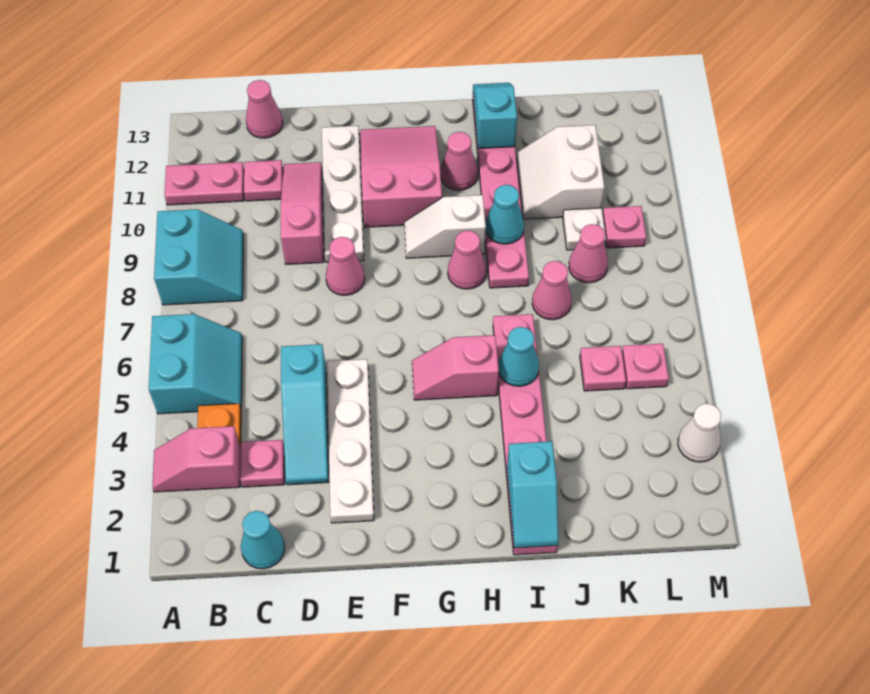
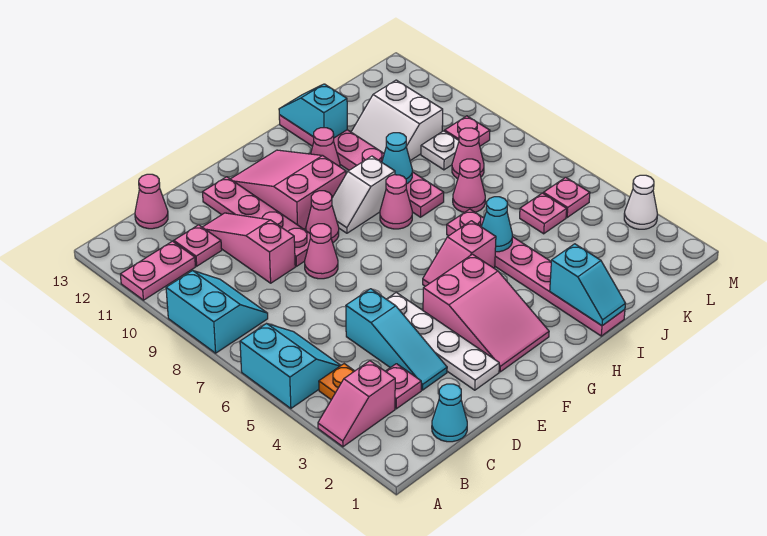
white plate E9:E12 level 1 -> pink plate E9:E12 level 1
none -> pink slope F2:G4 level 1 top 4
none -> pink cone F9 level 1

